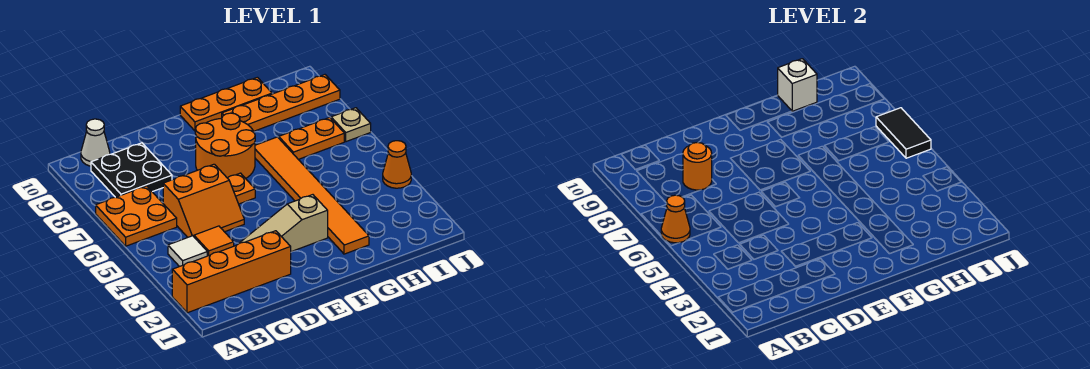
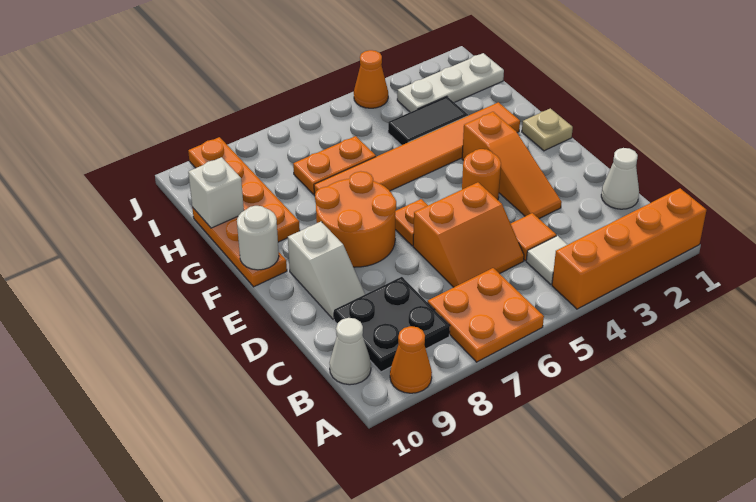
orange brick A2:D2 level 1 -> orange brick A1:A4 level 1
orange cone A6 level 2 -> orange cone A9 level 1
none -> white cone C1 level 1
orange slope C5:D6 level 1 top 6 -> orange slope C5:D6 level 1 top D
orange round brick C8 level 2 -> orange round brick E4 level 1
tan slope D3:F3 level 1 top F -> orange slope D3:F3 level 1 top F
none -> white slope D9:E9 level 1 top E
none -> white round brick F10 level 2
orange plate H7:I7 level 1 -> orange plate H6:H7 level 1
none -> white plate I1:I3 level 1
black tile J6:J7 level 2 -> black tile H3:H4 level 1
tan plate J7 level 1 -> tan plate F1 level 1

